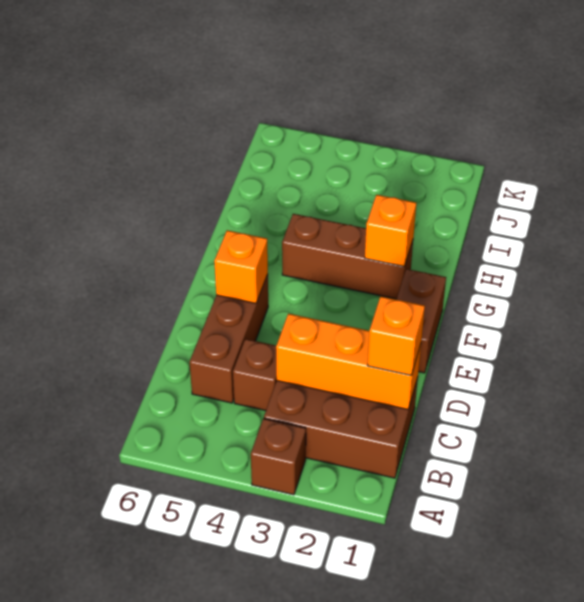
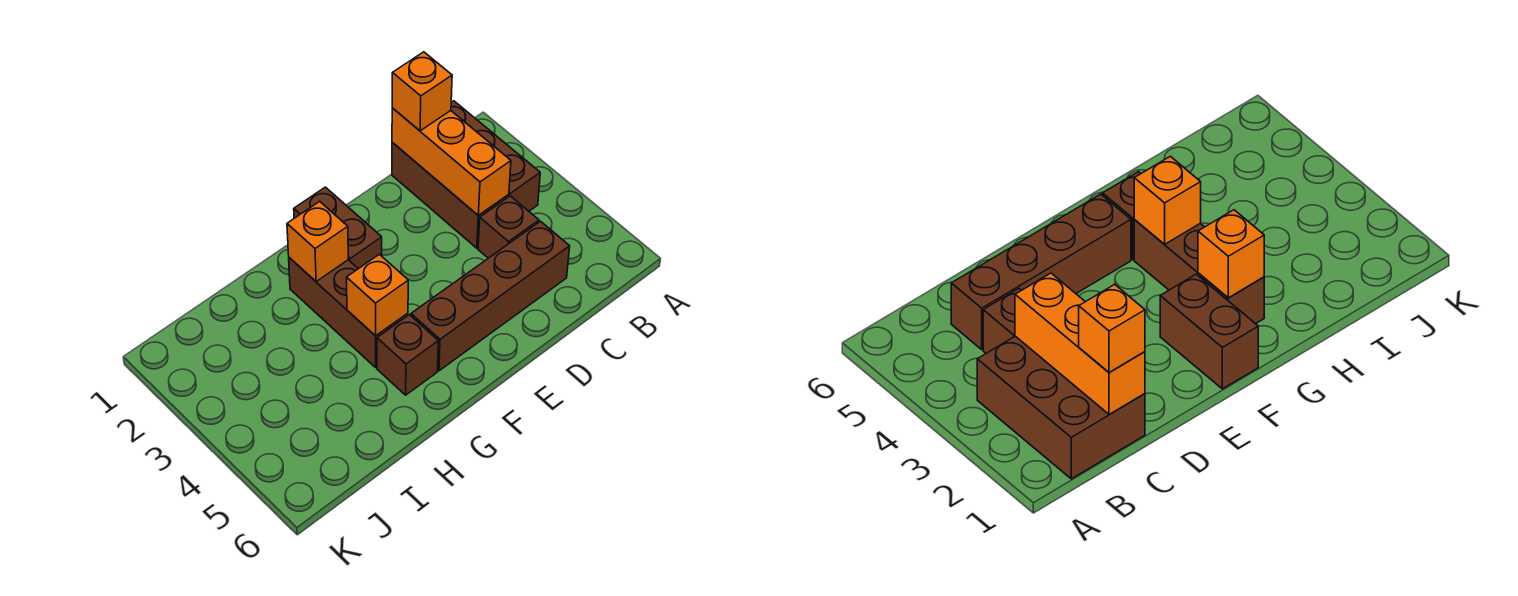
brown brick A3 level 1 -> brown brick G5 level 1
brown brick C5:E5 level 1 -> brown brick C5:F5 level 1
brown brick E1:F1 level 1 -> brown brick F1:F2 level 1
orange brick E5 level 2 -> orange brick G4 level 2

